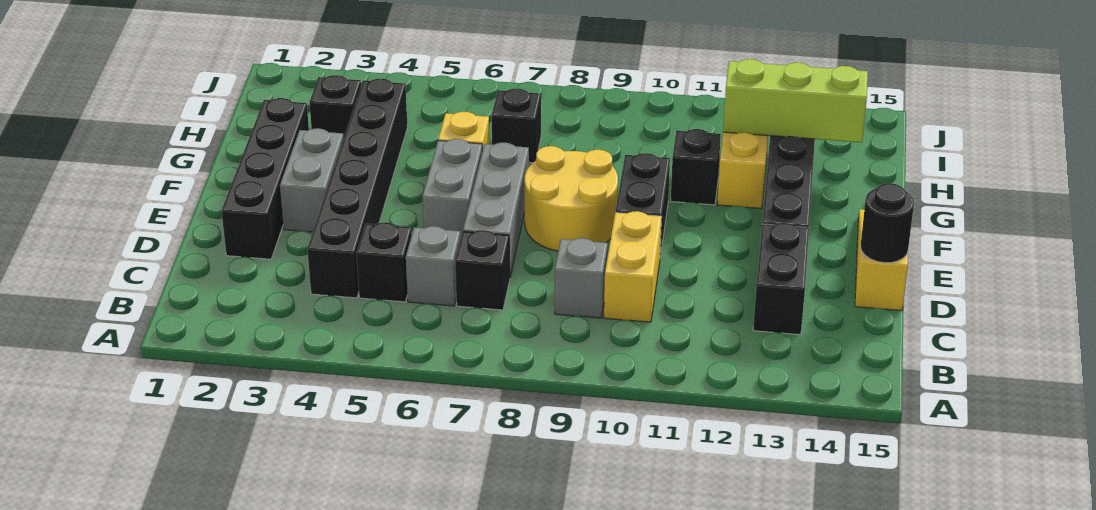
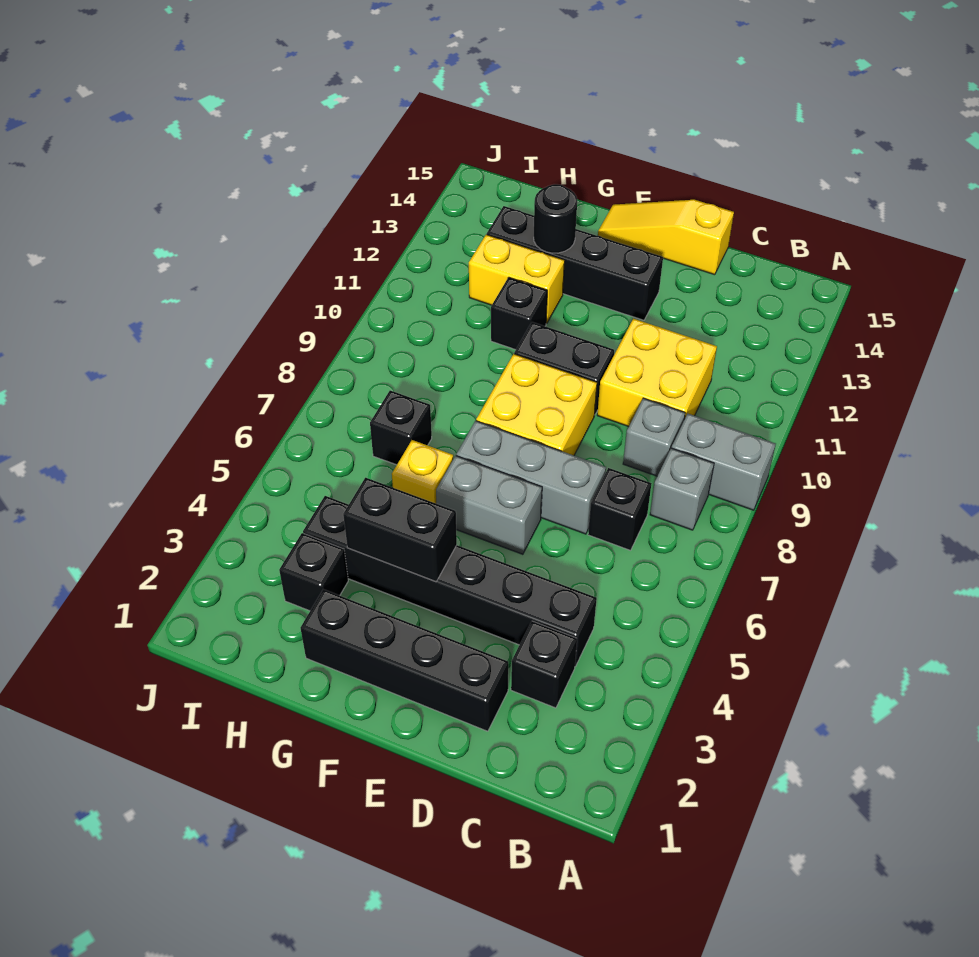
black brick C5 level 1 -> black brick C3 level 1
grey brick C6 level 1 -> grey brick B8 level 1
yellow brick C10:D10 level 1 -> yellow brick C10:D11 level 1
black brick C13:D13 level 1 -> black brick F4:G4 level 2
black round brick D15 level 2 -> black round brick G13 level 2
grey brick E3:F3 level 1 -> grey brick A9:B9 level 1
yellow round brick E8:F9 level 1 -> yellow brick E8:F9 level 1
lime brick H12:H14 level 2 -> none

